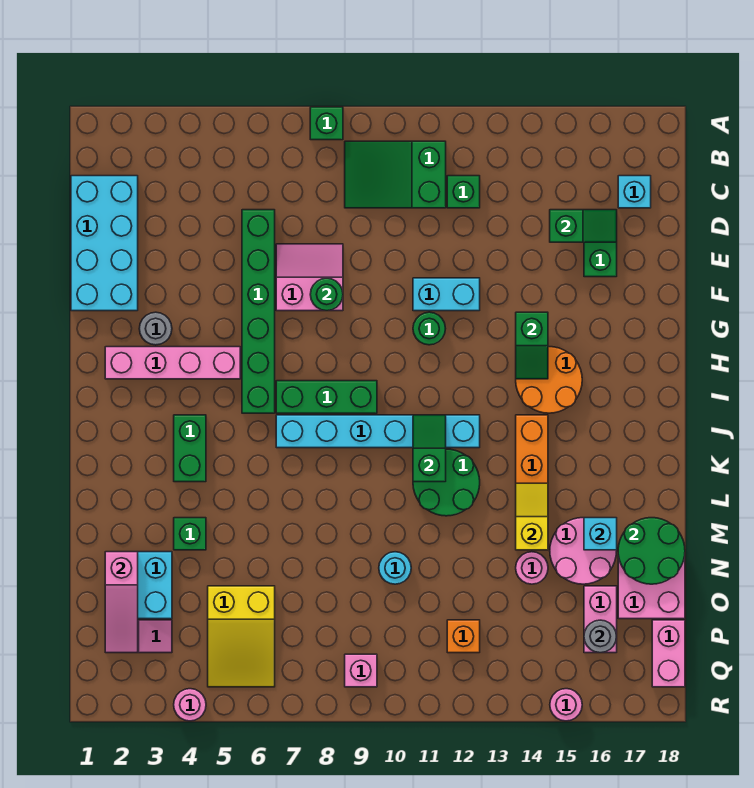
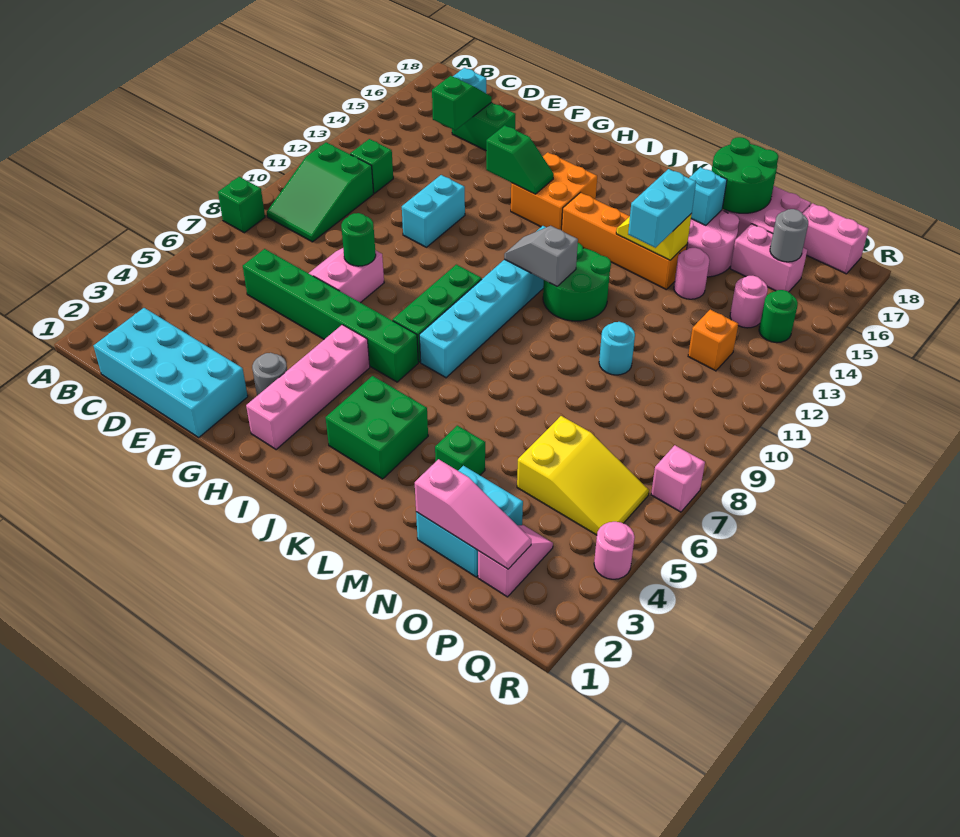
green round brick G11 level 1 -> green round brick Q14 level 1
orange round brick H14:I15 level 1 -> orange brick H14:I15 level 1
green brick J4:K4 level 1 -> green brick J3:K4 level 1
green slope J11:K11 level 2 top K -> grey slope J11:K11 level 2 top K
none -> cyan brick M13:M14 level 3
pink brick Q9 level 1 -> pink brick R7 level 1
pink round brick R15 level 1 -> pink round brick P14 level 1

